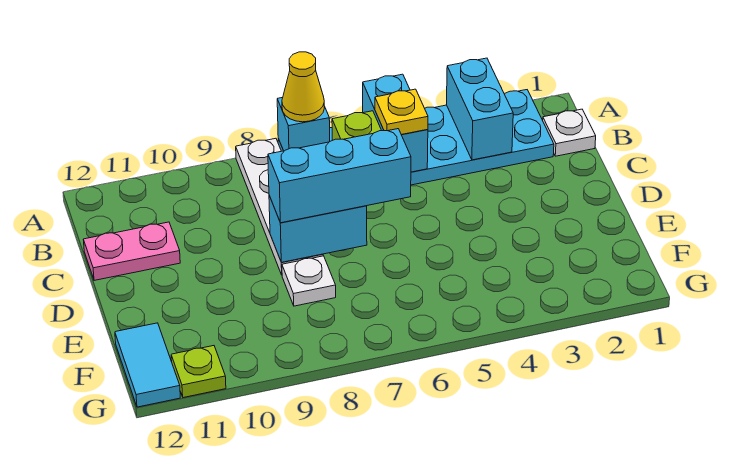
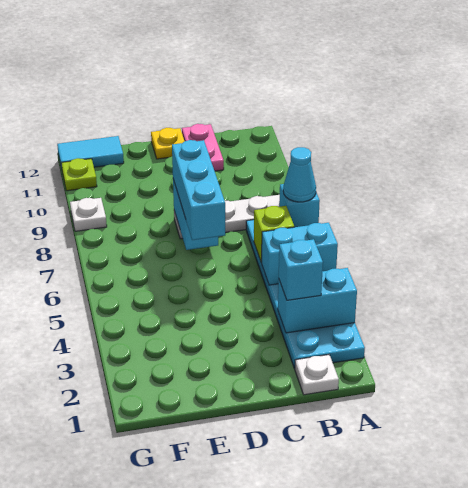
yellow cone A7 level 3 -> cyan cone A7 level 3
none -> cyan brick B3 level 3
yellow plate B5 level 3 -> yellow plate D12 level 1
white plate E8 level 1 -> white plate G9 level 1

